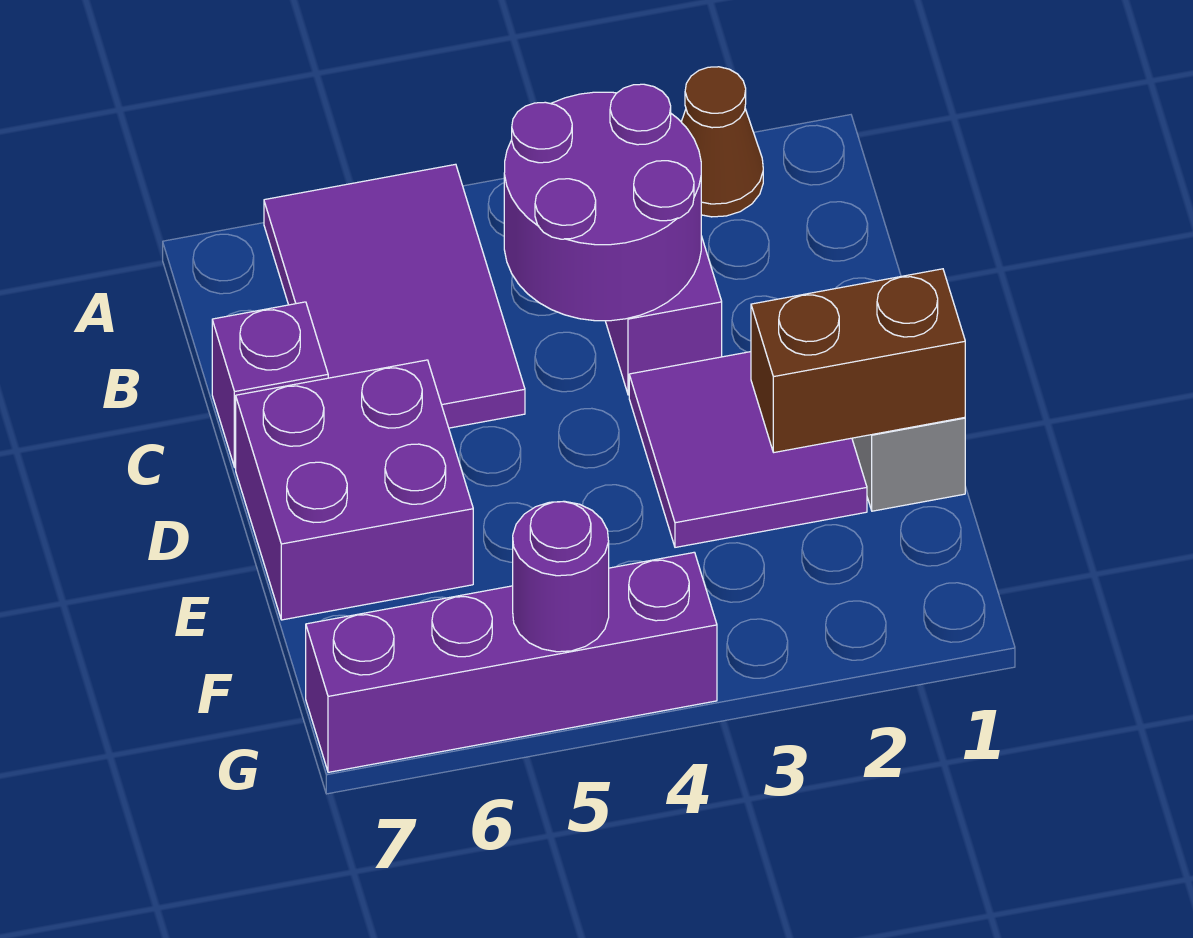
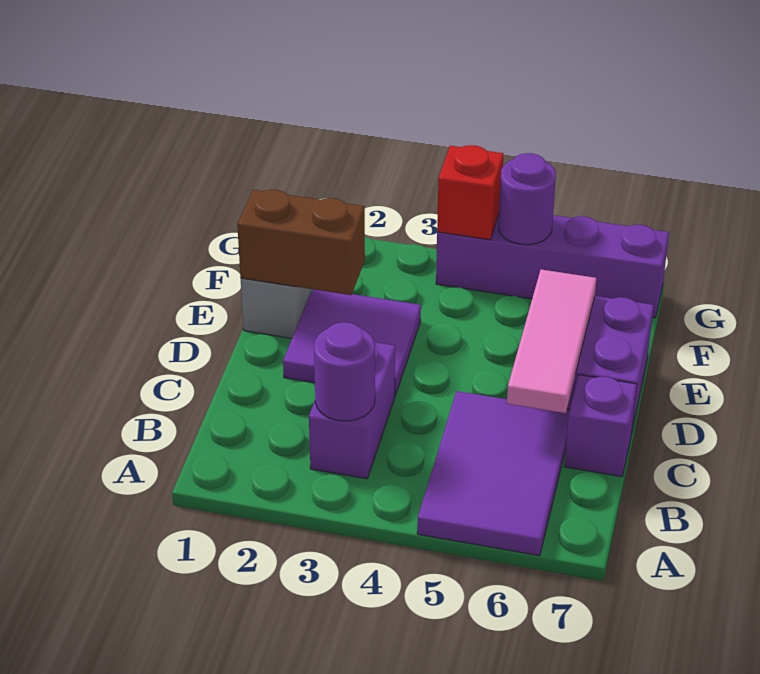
brown cone A2 level 1 -> none
purple round brick B3:C4 level 2 -> purple round brick B3 level 2
none -> pink tile C6:E6 level 2
none -> red brick G4 level 2

